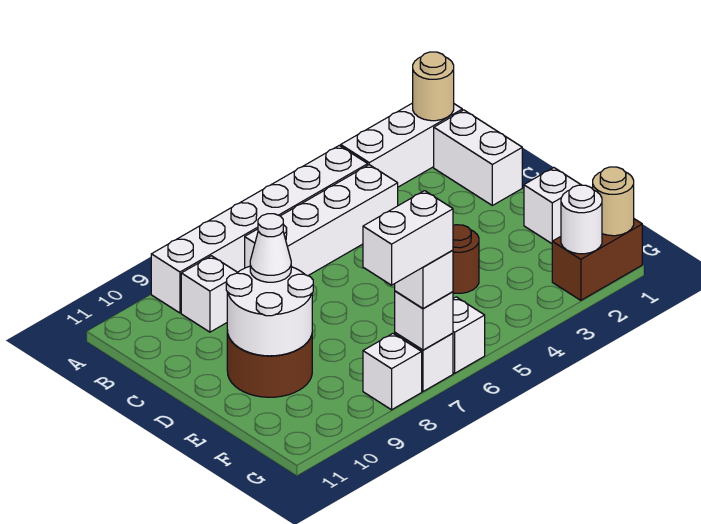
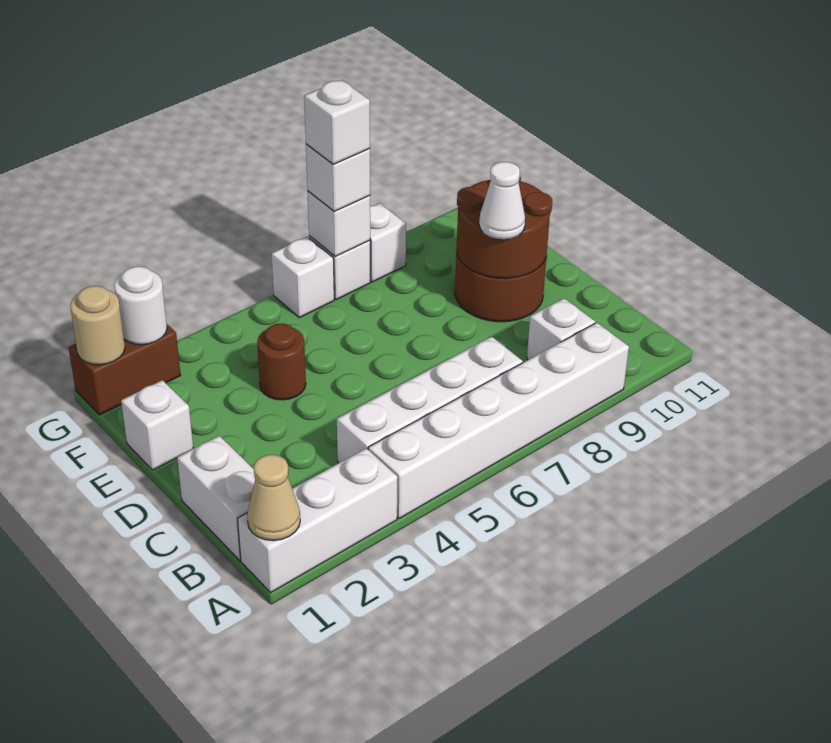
tan round brick A1 level 2 -> tan cone A1 level 2
white round brick D9:E10 level 2 -> brown round brick D9:E10 level 2
white brick G7:G8 level 4 -> white brick G7 level 4

